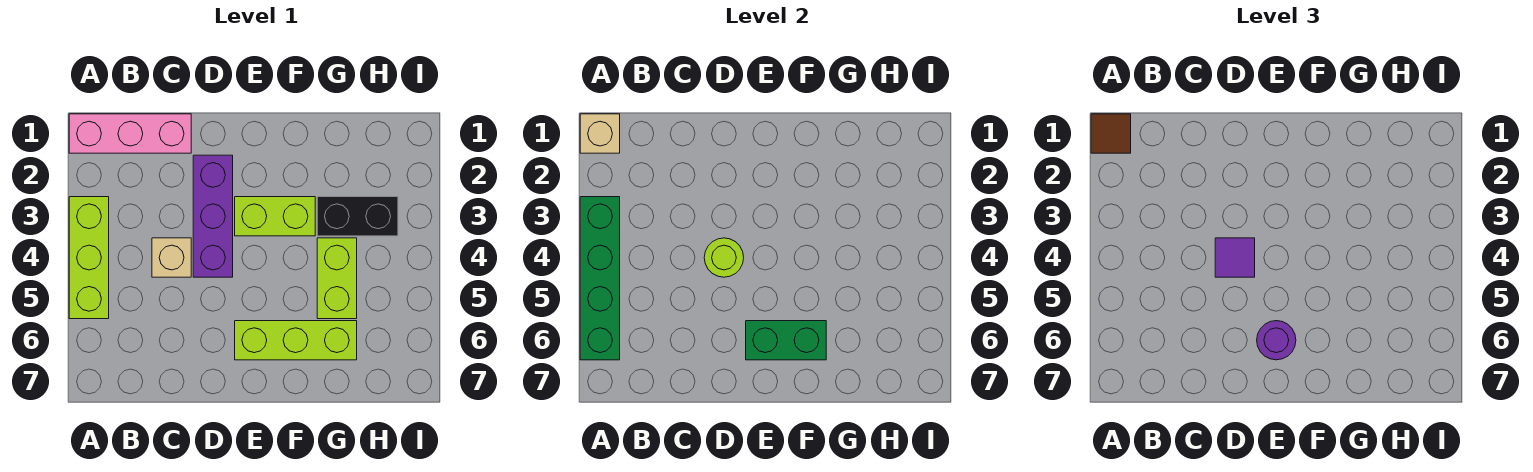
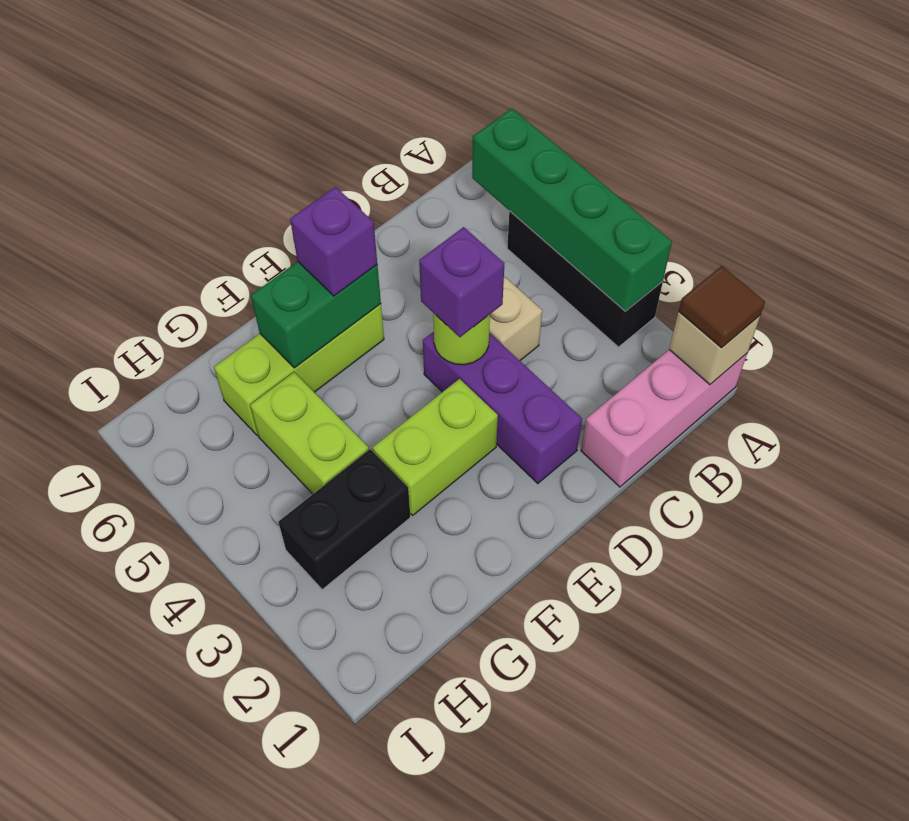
lime brick A3:A5 level 1 -> black brick A3:A5 level 1
purple tile D4 level 3 -> purple brick D4 level 3
purple round brick E6 level 3 -> purple brick E6 level 3

